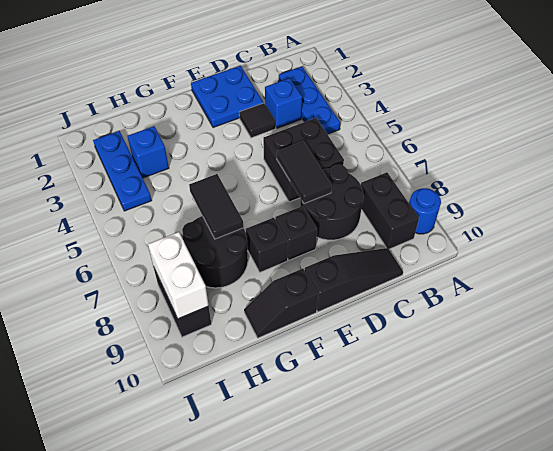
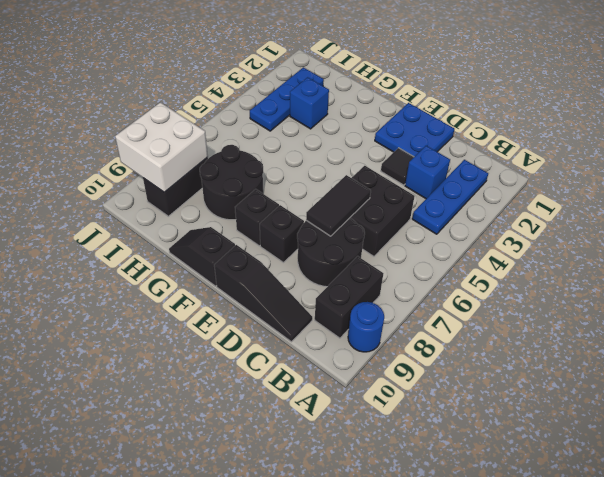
black tile G6:G7 level 2 -> none
white brick I8:I9 level 2 -> white brick I8:J9 level 2

